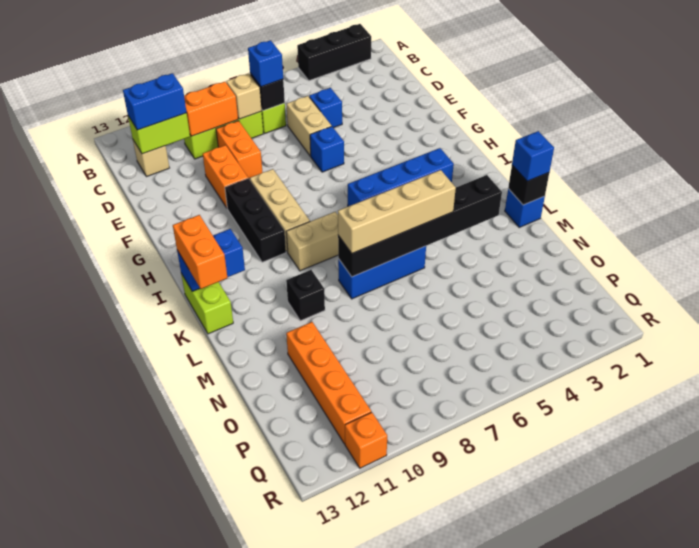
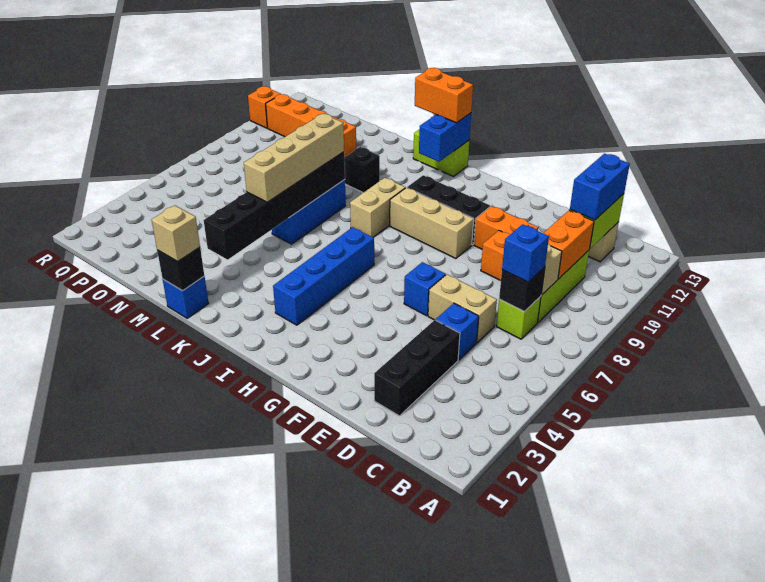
black brick A2:A4 level 1 -> black brick D2:D4 level 1
blue brick L1 level 3 -> tan brick L1 level 3

